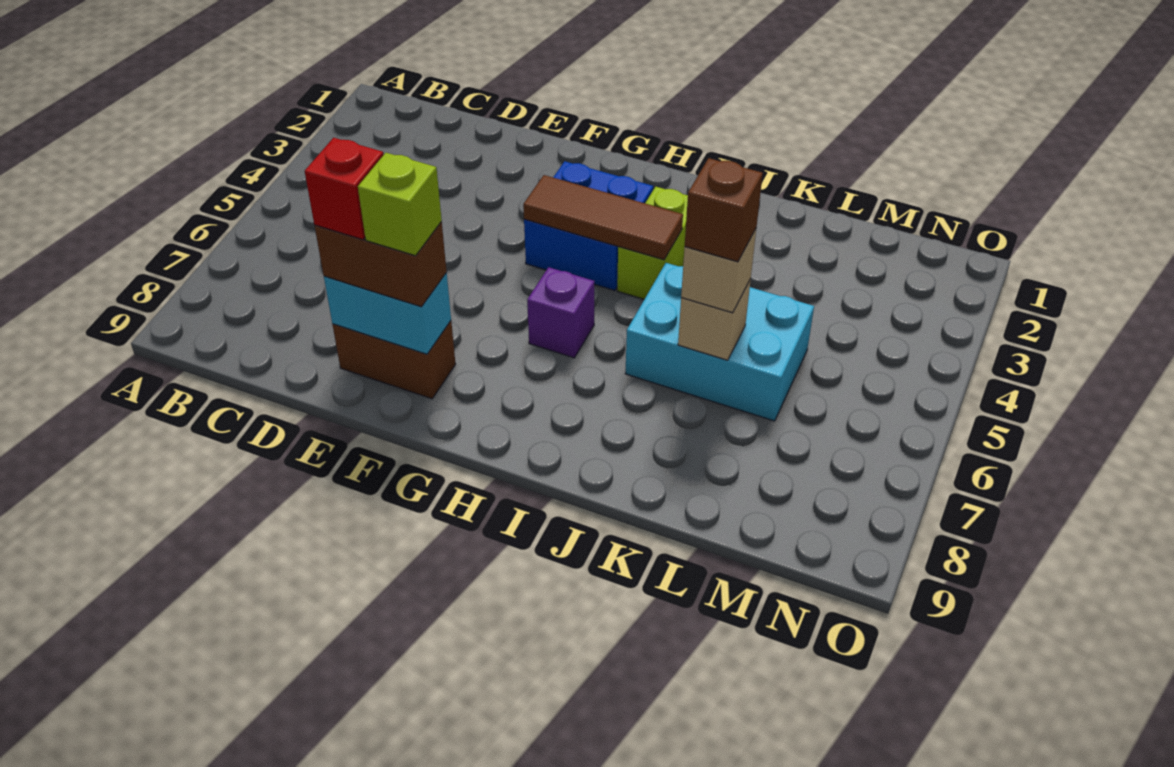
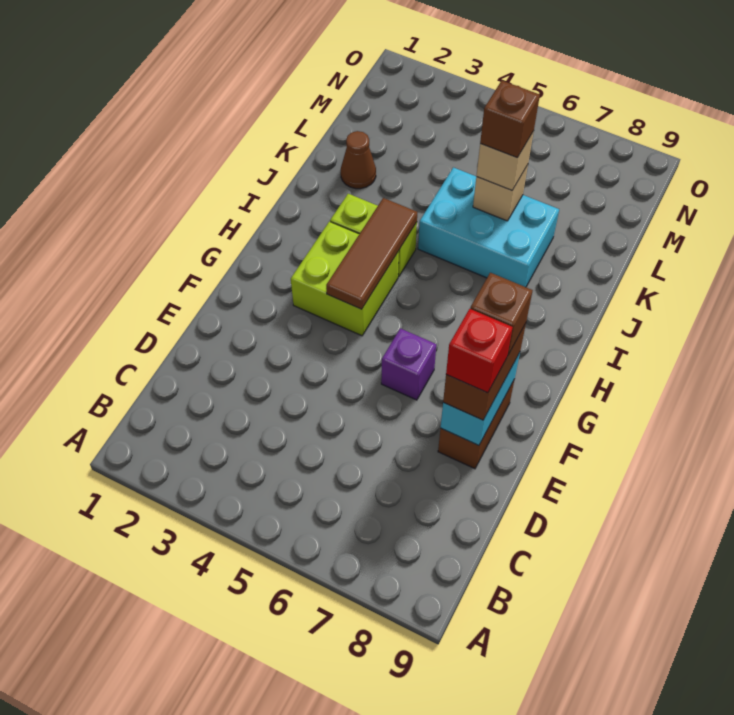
lime brick F8 level 4 -> brown brick F8 level 4
blue brick G3:H4 level 1 -> lime brick G3:H4 level 1
purple brick H6 level 1 -> purple brick F6 level 1
cyan brick J5:L6 level 1 -> cyan brick J5:K7 level 1
none -> brown cone K2 level 1

